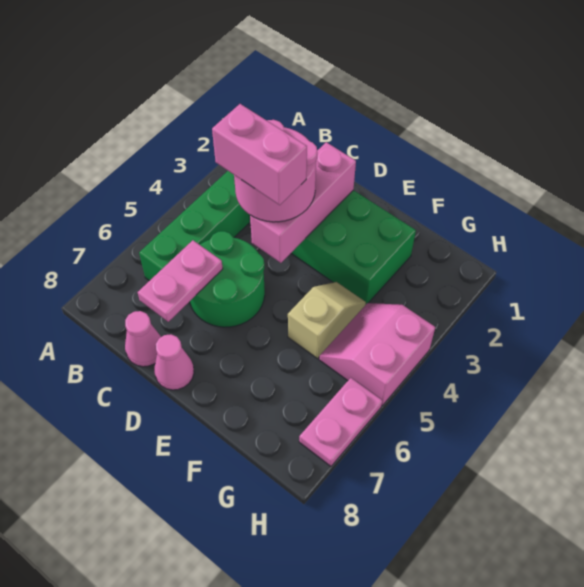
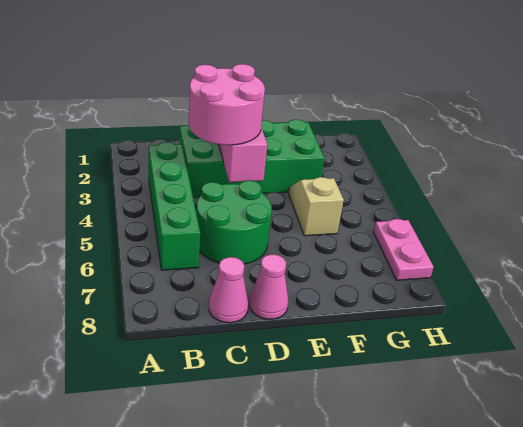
pink brick C4:D4 level 4 -> none
pink plate C6:C7 level 2 -> none
pink slope G4:H5 level 1 top H -> none

